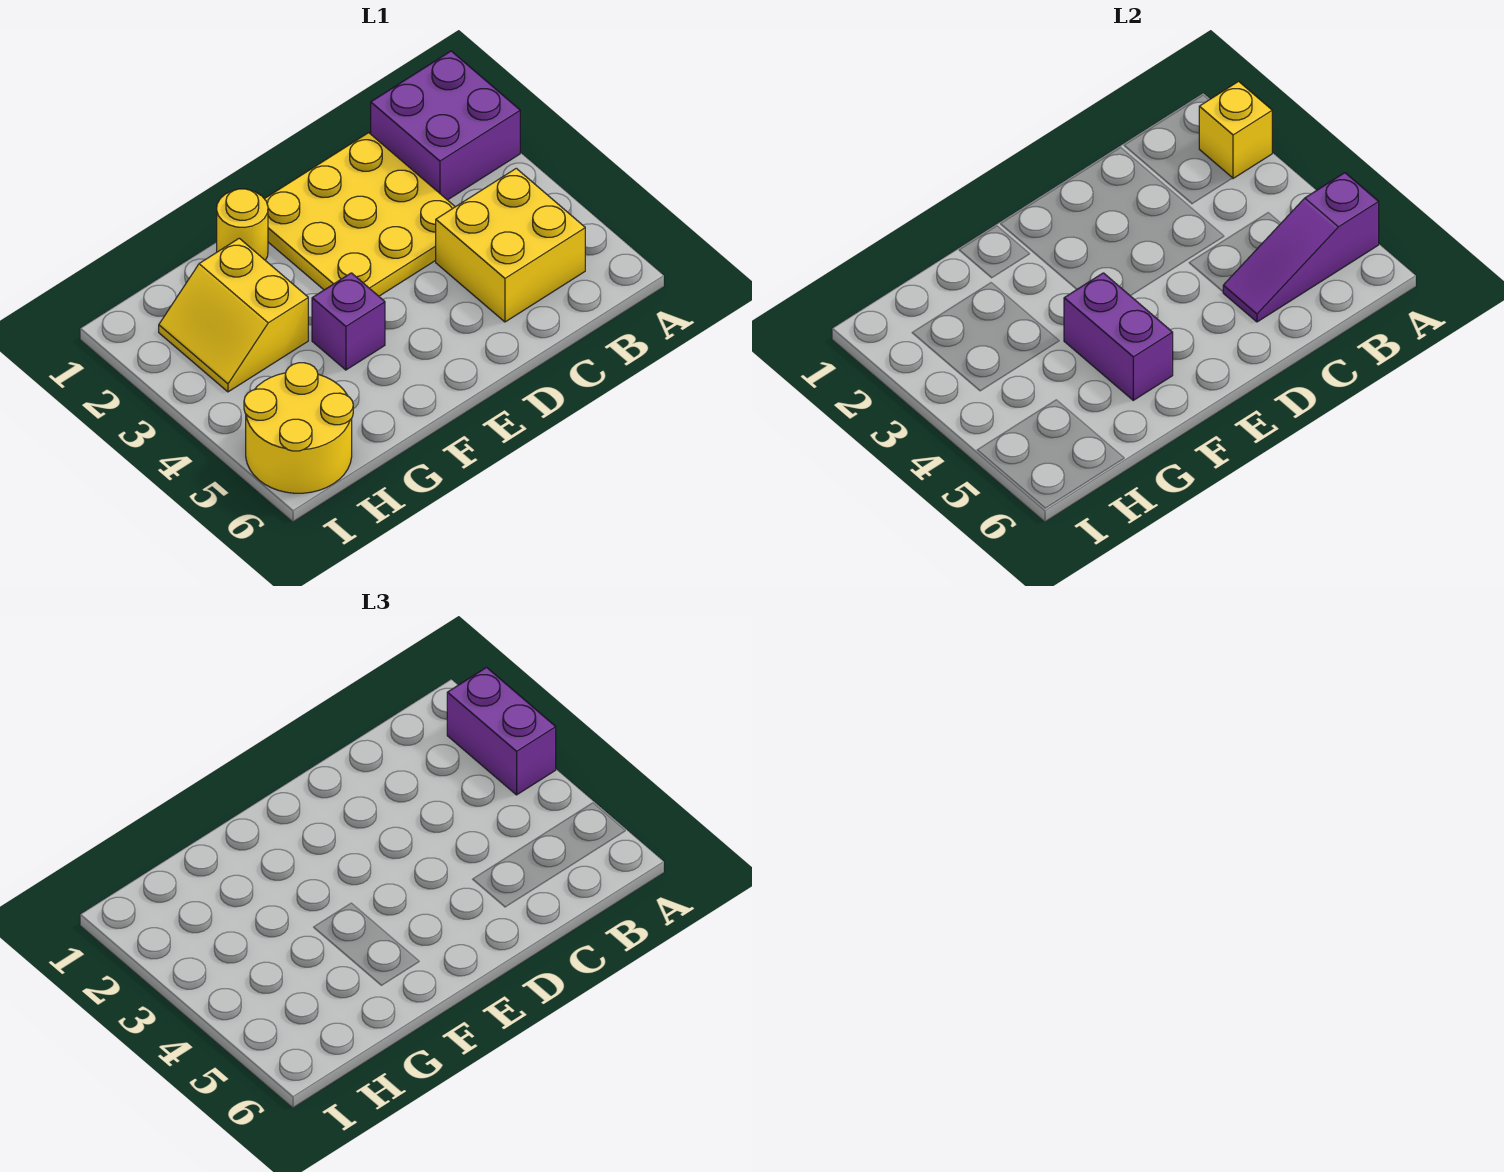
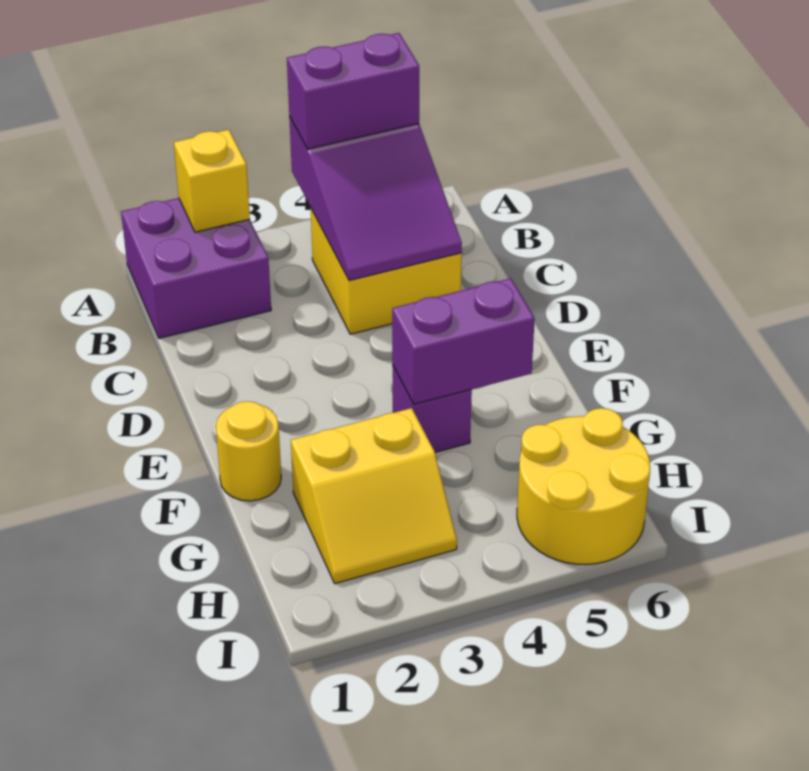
purple brick A2:A3 level 3 -> purple brick A4:A5 level 3
purple slope A5:C5 level 2 top A -> purple slope A4:C5 level 2 top A
yellow plate C1:E3 level 1 -> none

